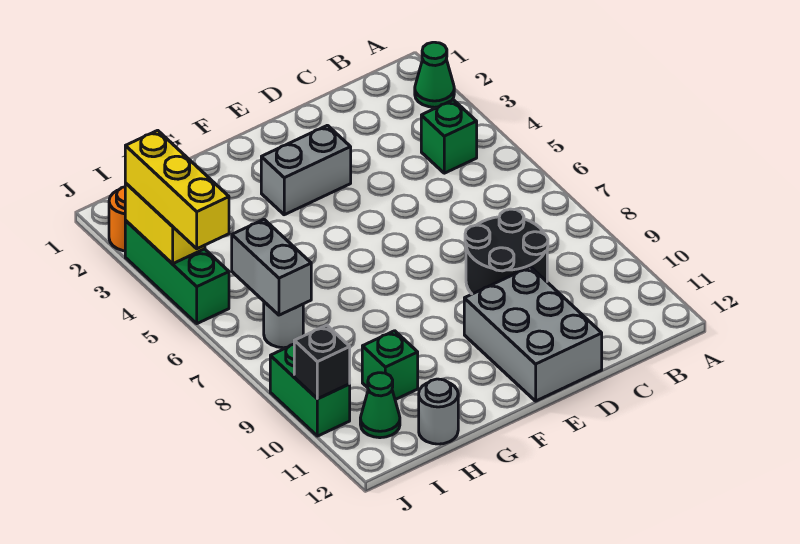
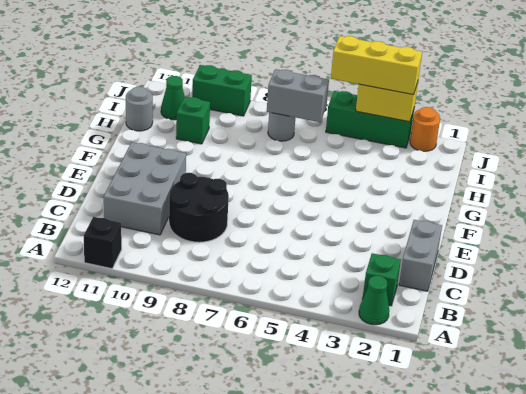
green brick B4 level 1 -> green brick B2 level 1
grey brick D10:E12 level 1 -> grey brick C10:E11 level 1
grey brick E3:F3 level 1 -> grey brick C1:D1 level 1
black brick J10 level 2 -> black brick A11 level 1

